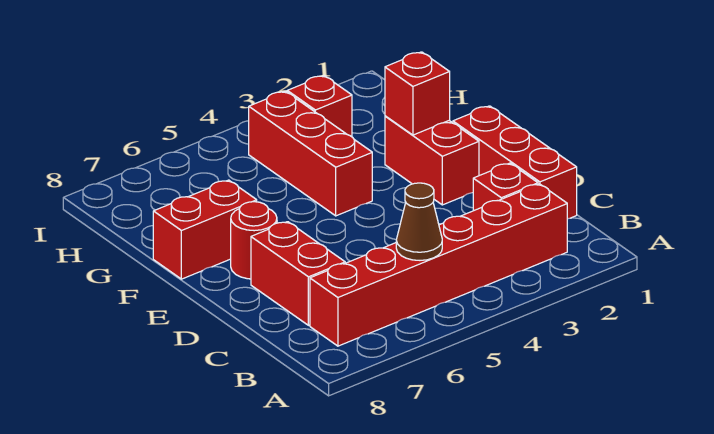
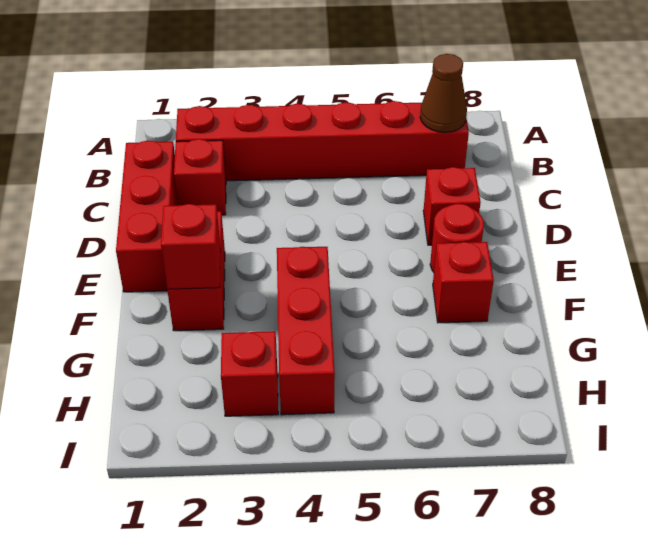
brown cone B5 level 2 -> brown cone B7 level 2
red brick C7:D7 level 1 -> red brick D7 level 1
red brick F7:F8 level 1 -> red brick F7 level 1

